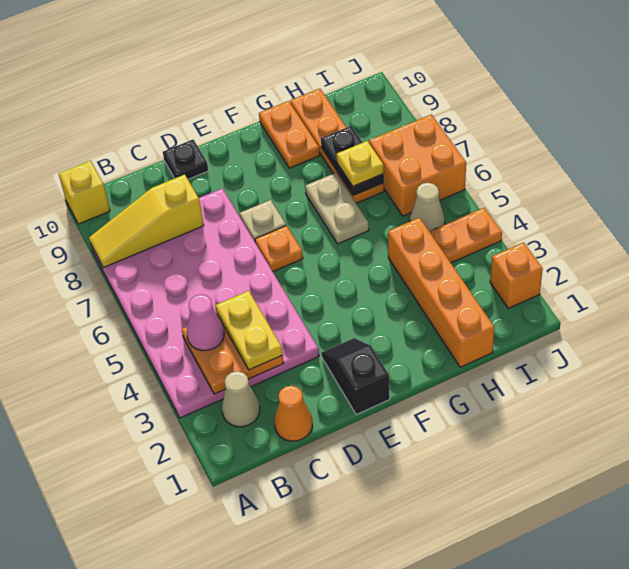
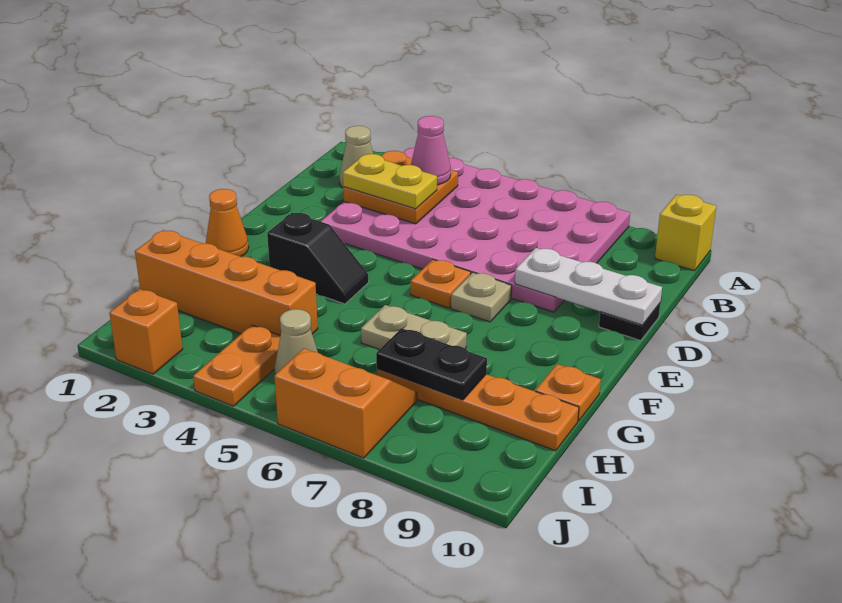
yellow slope A8:C8 level 2 top C -> none
orange cone C1 level 1 -> orange cone F1 level 1
none -> white plate D8:D10 level 2
black slope E1:E2 level 1 top 1 -> black slope F3:F4 level 1 top 3
orange plate G9:G10 level 1 -> orange plate G10 level 1
yellow plate H7 level 3 -> none
orange brick I6:J7 level 1 -> orange slope I6:J7 level 1 top J

